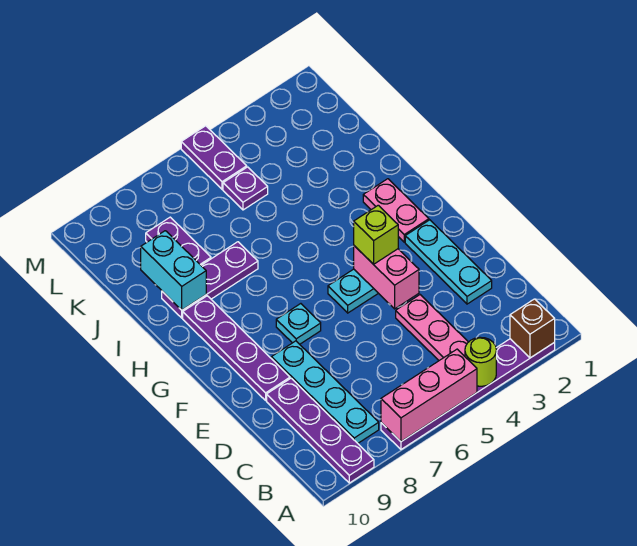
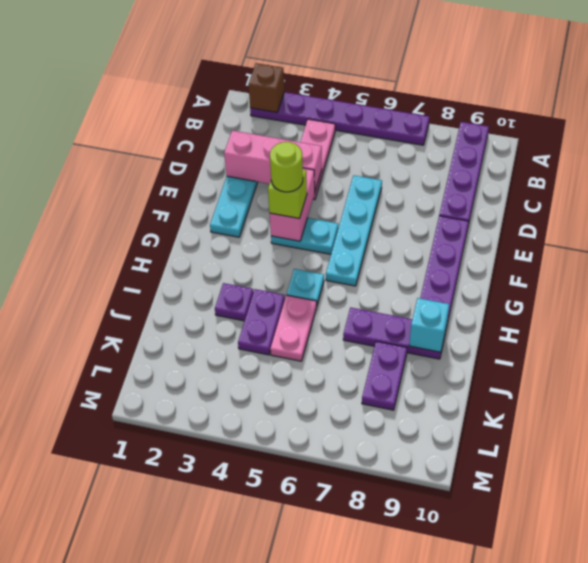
lime round brick A4 level 2 -> lime round brick F4 level 4
pink brick A5:A7 level 2 -> pink brick D2:D4 level 2
cyan plate B8:E8 level 1 -> cyan plate D6:G6 level 1
cyan plate F7 level 1 -> cyan plate H5 level 1
pink plate G2:H2 level 1 -> pink plate I5:J5 level 1
cyan brick I9:J9 level 2 -> cyan brick I9 level 2
purple plate K5 level 1 -> purple plate I3 level 1
purple plate L5:M5 level 1 -> purple plate I4:J4 level 1

